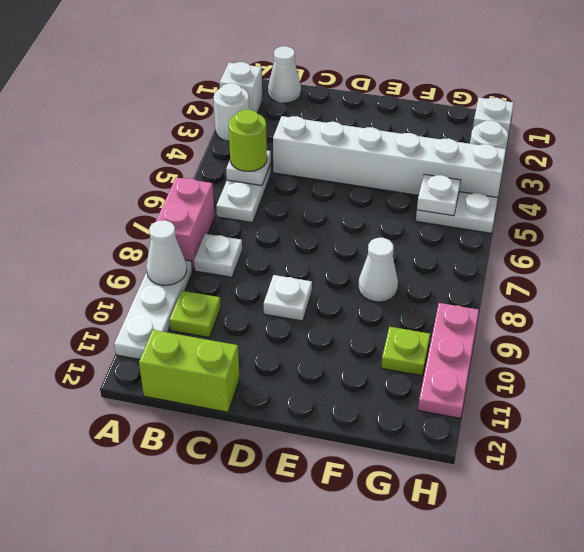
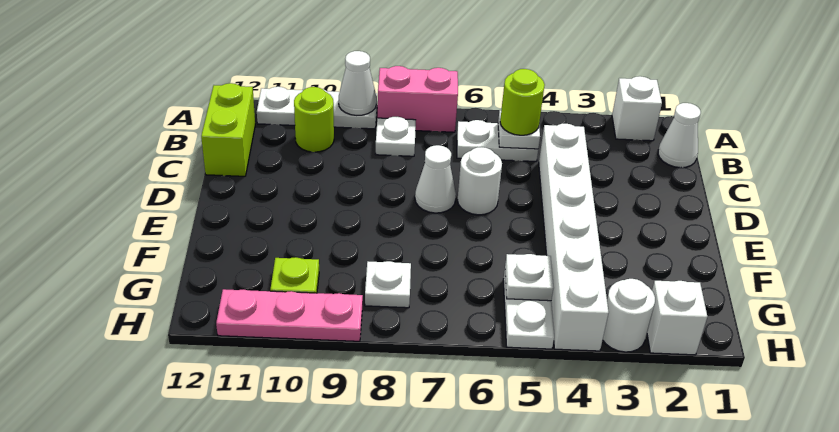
white round brick A3 level 1 -> white round brick D6 level 1
lime plate B10 level 1 -> lime round brick B10 level 1
white plate D9 level 1 -> white plate G8 level 1
white cone F8 level 1 -> white cone D7 level 1

